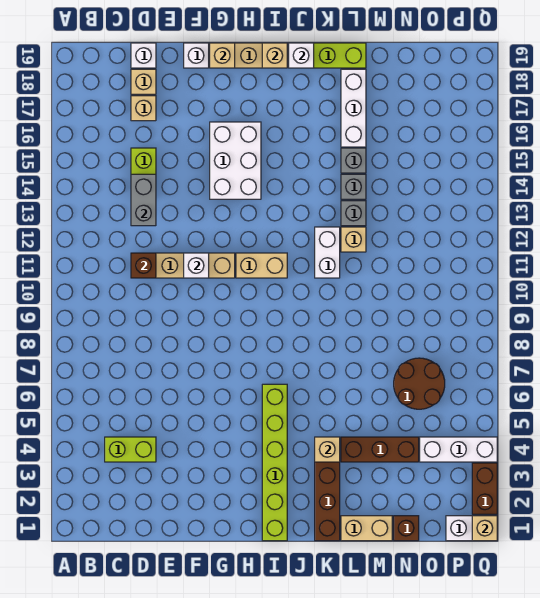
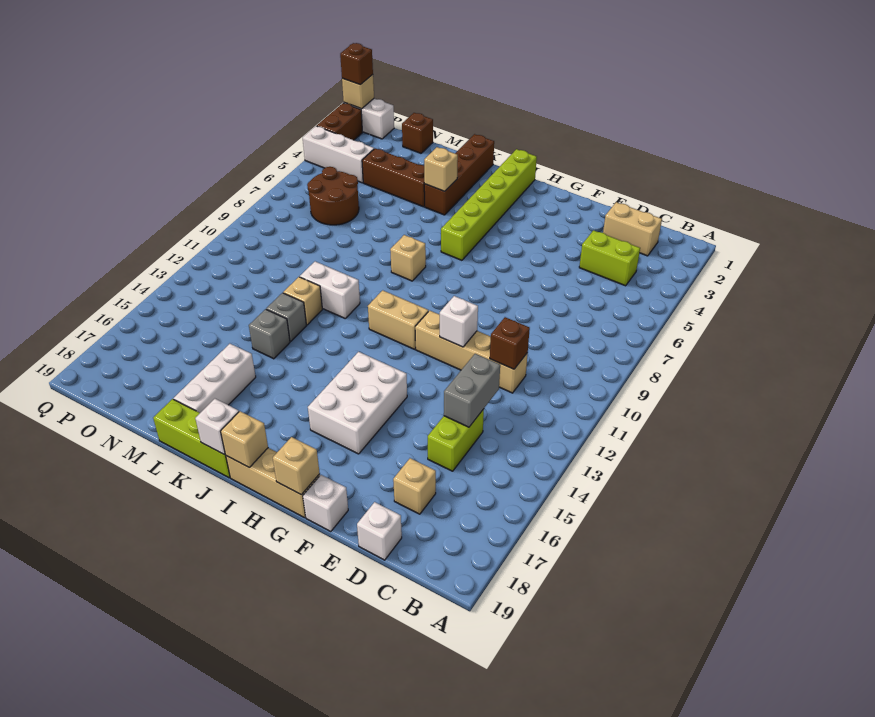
tan brick D18 level 1 -> tan brick J8 level 1
white brick K11:K12 level 1 -> white brick K11:L11 level 1
tan brick L1:M1 level 1 -> tan brick C2:D2 level 1
grey brick L15 level 1 -> none
none -> brown brick Q1 level 3

